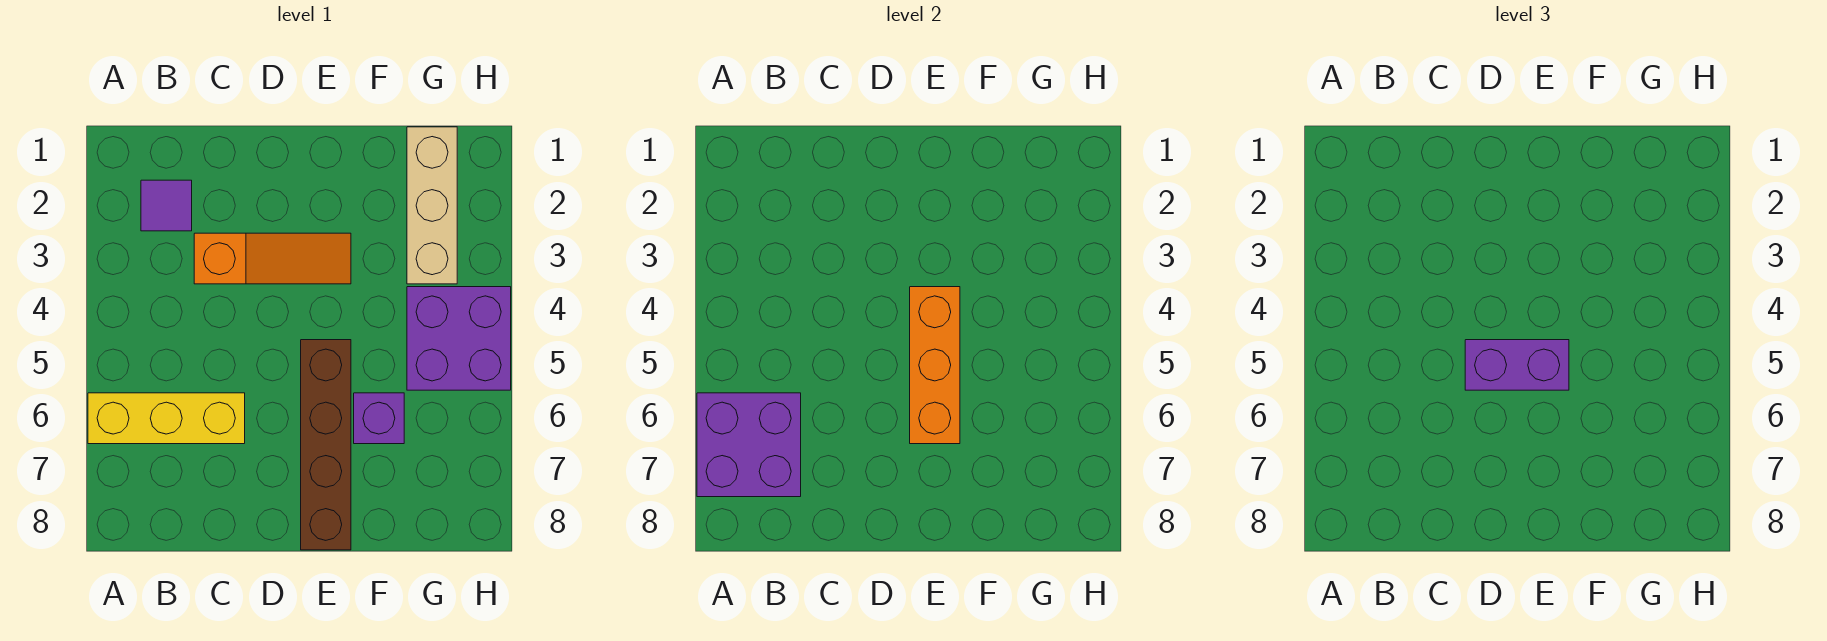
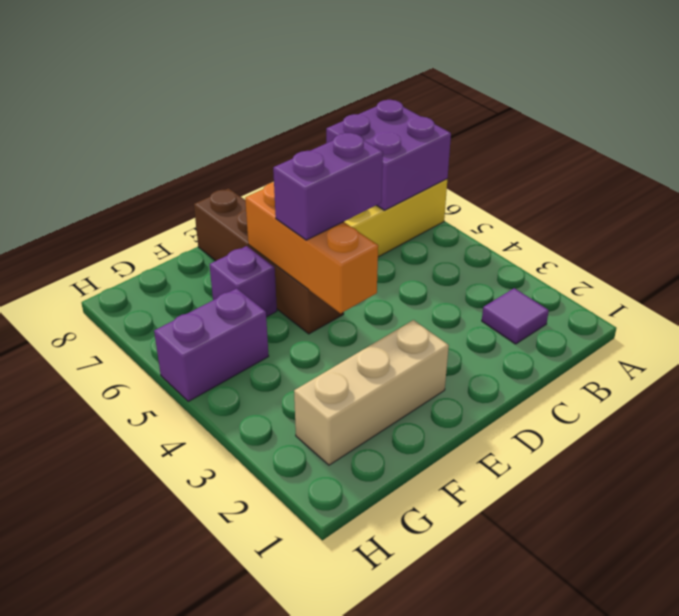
orange slope C3:E3 level 1 top C -> none
tan brick G1:G3 level 1 -> tan brick E2:G2 level 1
purple brick G4:H5 level 1 -> purple brick G5:H5 level 1

